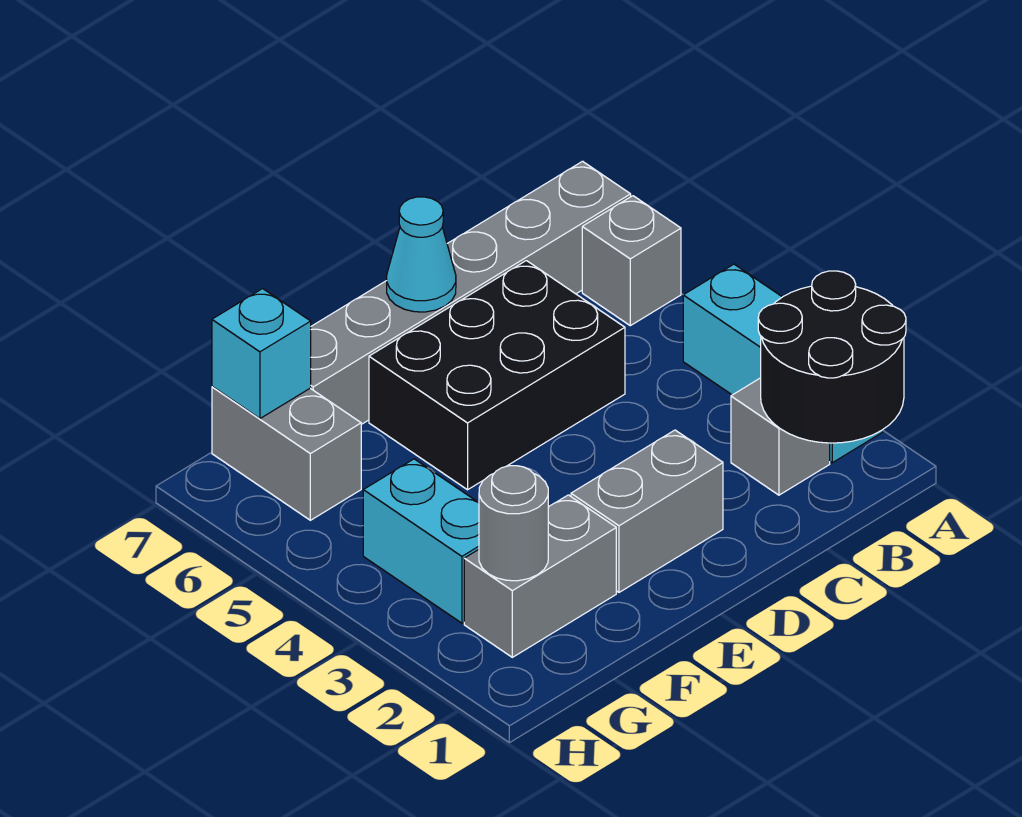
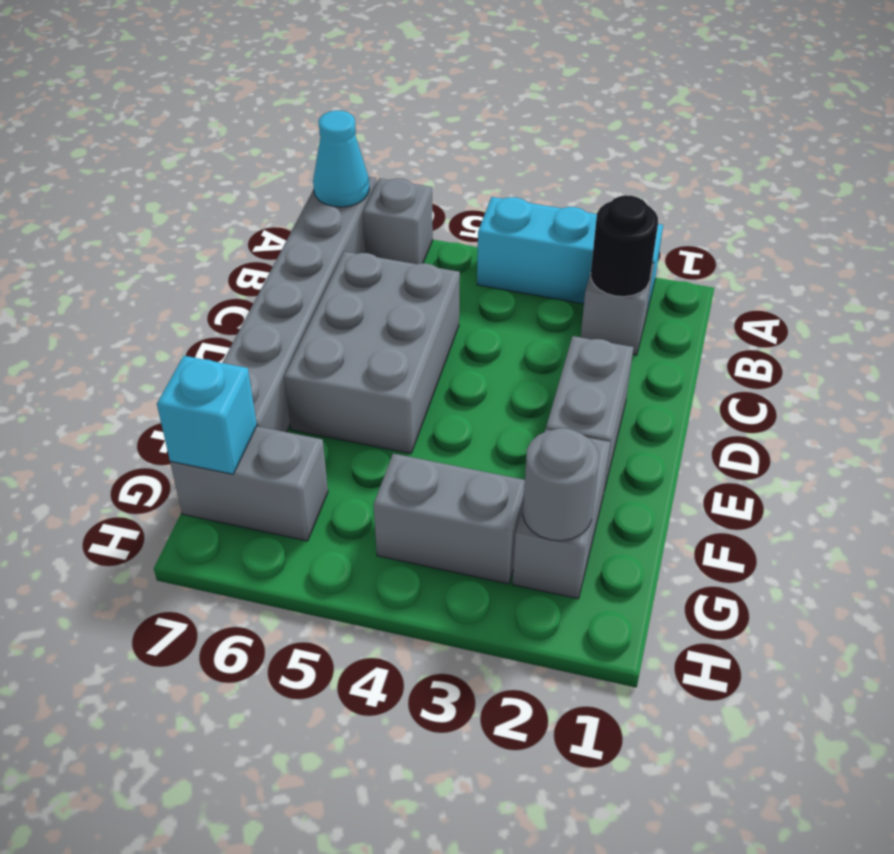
black round brick A1:B2 level 2 -> black round brick B2 level 2
black brick C5:E6 level 1 -> grey brick C5:E6 level 1
cyan cone D7 level 2 -> cyan cone A7 level 2
cyan brick G3:G4 level 1 -> grey brick G3:G4 level 1

